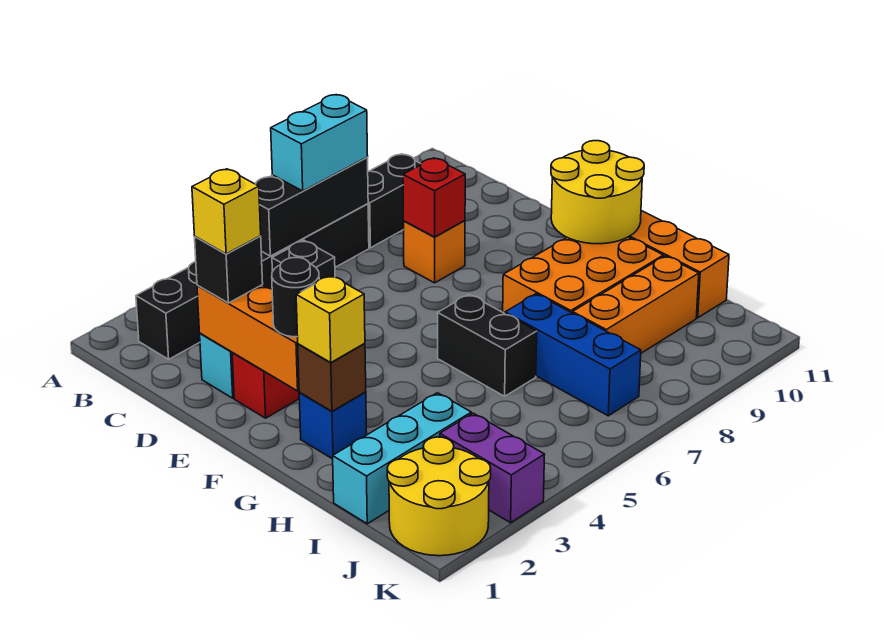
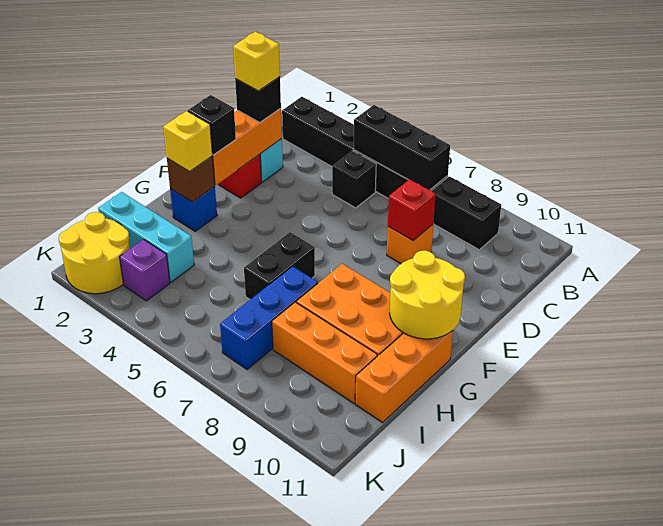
cyan brick B6:B7 level 3 -> none
black round brick F2 level 3 -> black brick F2 level 3
purple brick J3:K3 level 1 -> purple brick J3 level 1

